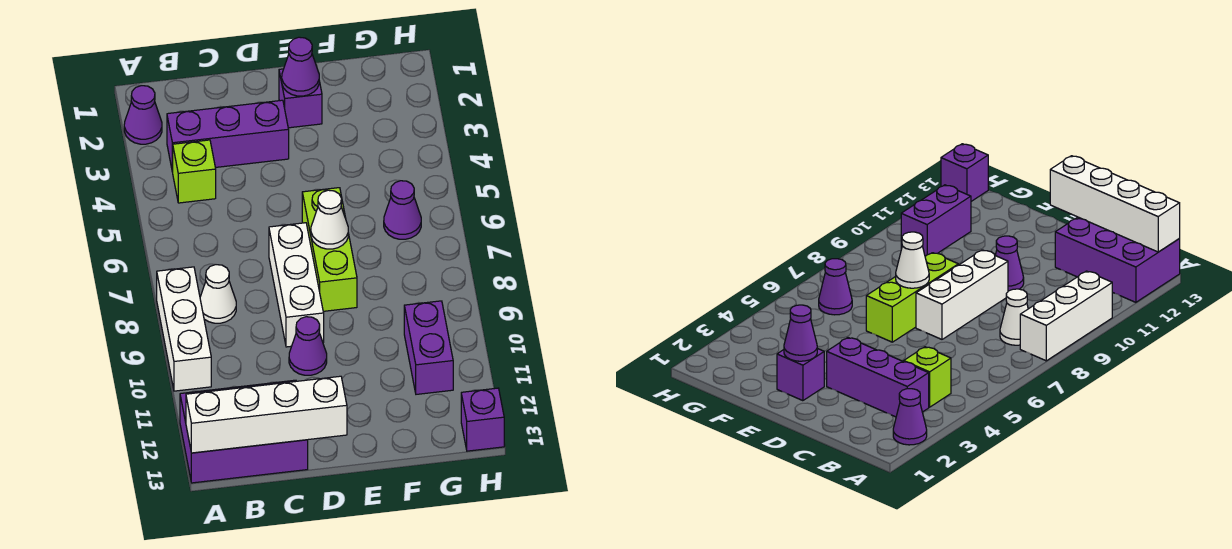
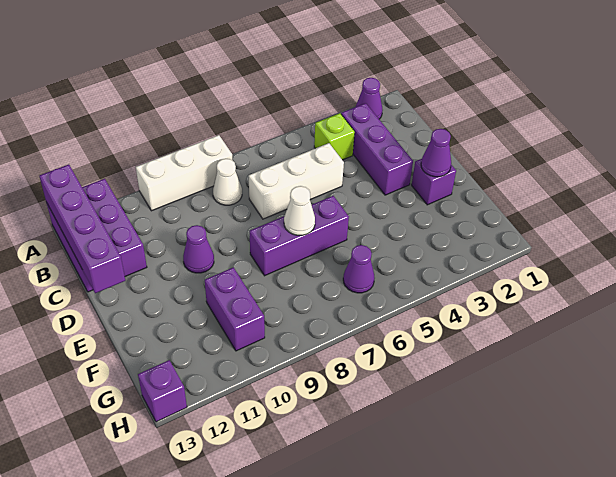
white brick A13:D13 level 2 -> purple brick A13:D13 level 2
white brick D7:D9 level 1 -> white brick C5:C7 level 1
lime brick E6:E8 level 1 -> purple brick E6:E8 level 1
purple brick G10:G11 level 1 -> purple brick F10:G10 level 1

